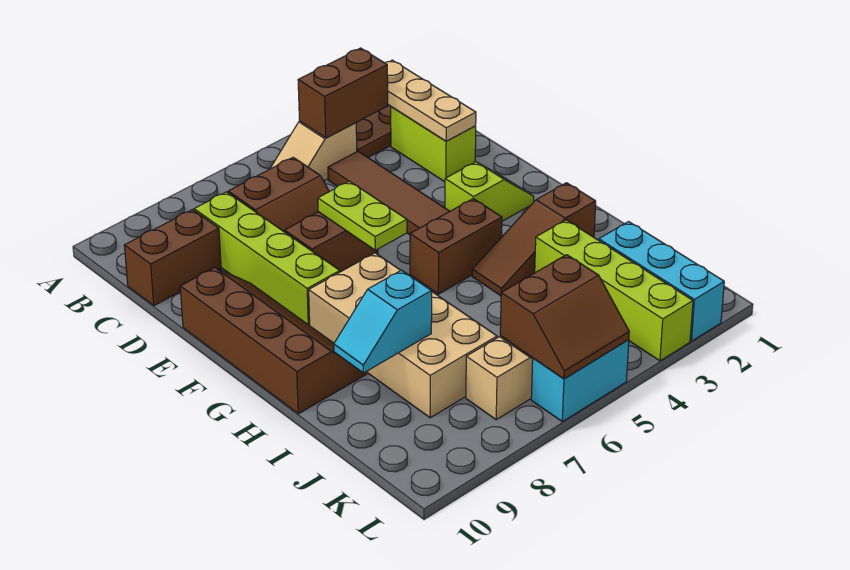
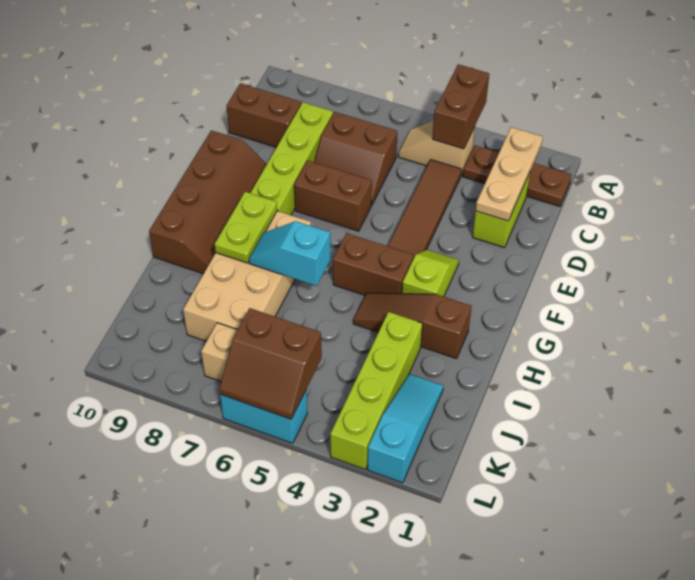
brown brick B3:B4 level 2 -> brown brick A4:B4 level 2
lime plate E6:F6 level 2 -> lime plate G8:H8 level 2
lime slope F2:F3 level 1 top 3 -> lime slope F3:G3 level 1 top G
cyan slope I8:I9 level 2 top 8 -> cyan slope H6:H7 level 2 top 6
cyan brick J2:L2 level 1 -> cyan slope J2:L2 level 1 top L

